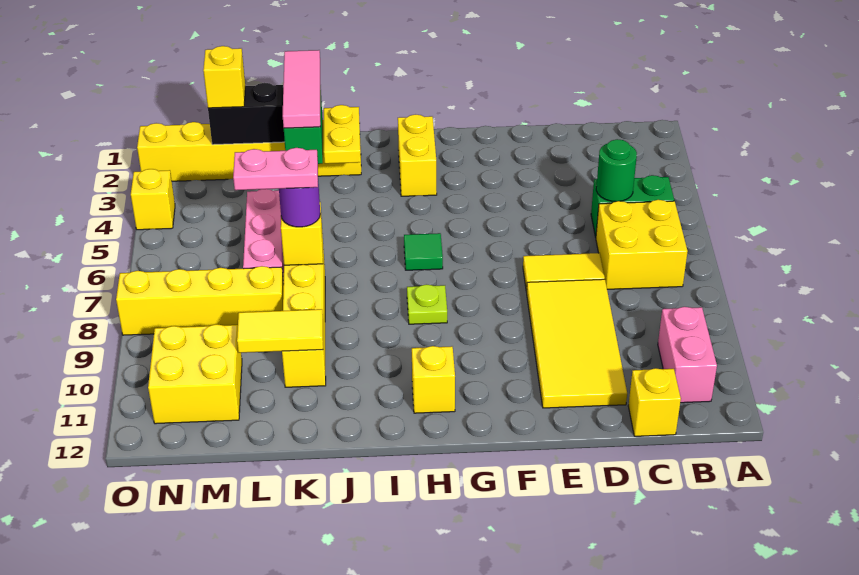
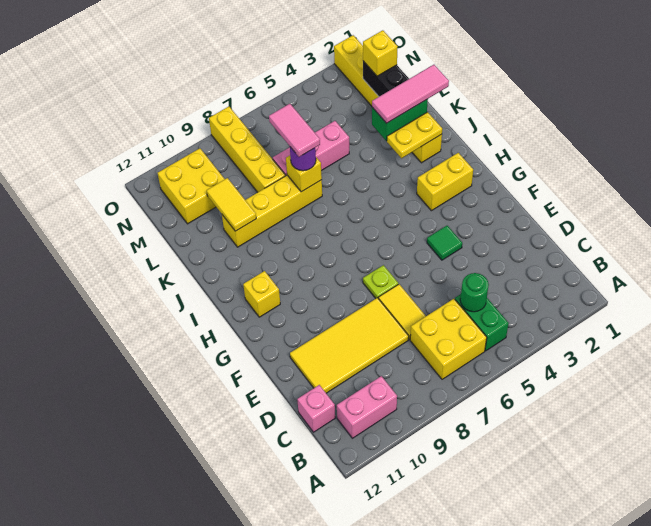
yellow brick C12 level 1 -> pink brick C12 level 1
green tile H6 level 1 -> green tile F4 level 1
lime plate H8 level 1 -> lime plate F7 level 1
pink plate K7:L7 level 4 -> pink tile K7:L7 level 4
yellow brick O4 level 1 -> none

